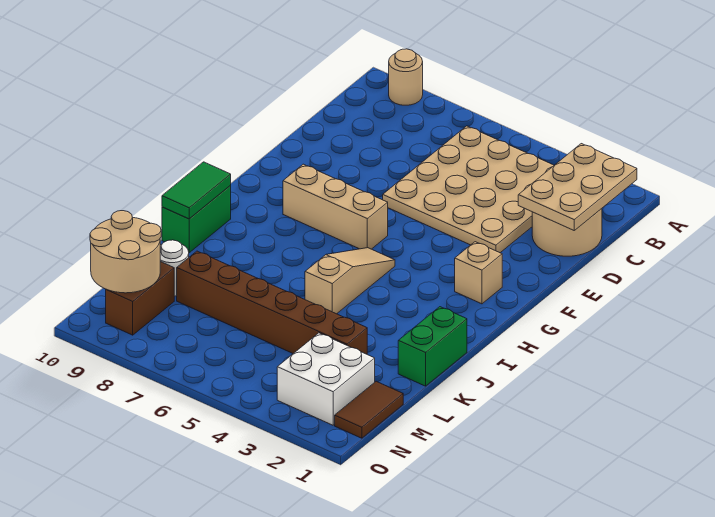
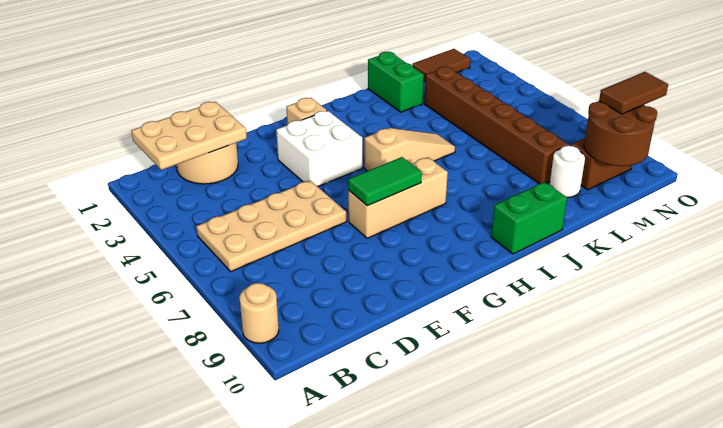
tan plate B3:E6 level 1 -> tan plate B5:E6 level 1
tan brick G6:G8 level 1 -> tan brick F7:H7 level 1
tan slope H5:J5 level 1 top J -> tan slope H5:J5 level 1 top H
green tile I10:J10 level 2 -> green tile F7:G7 level 2
green brick J1:K1 level 1 -> green brick K1:K2 level 1
white brick M2:N3 level 1 -> white brick F3:G4 level 1
tan round brick M9:N10 level 2 -> brown round brick M9:N10 level 2
none -> brown tile N9:O9 level 3

